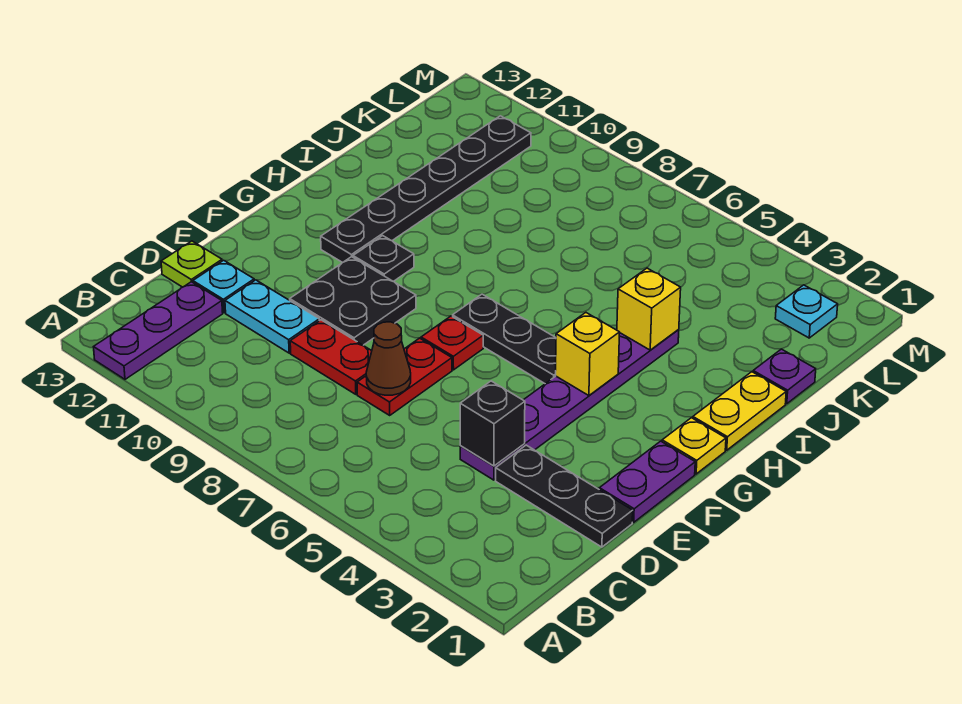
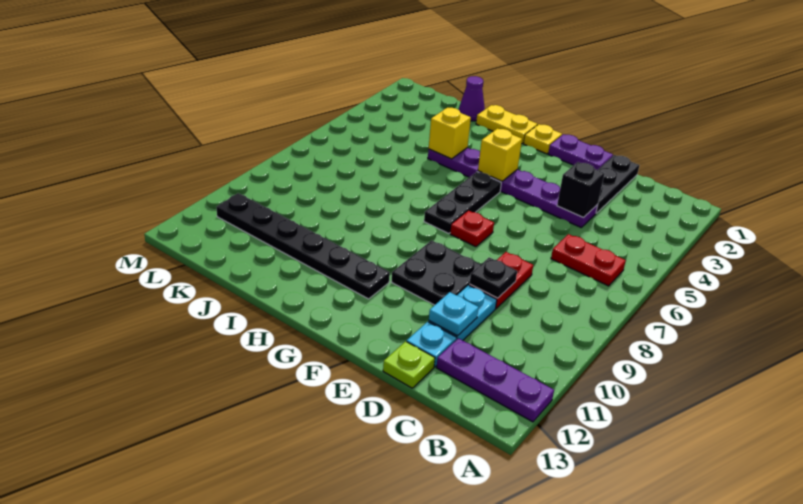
red plate D7:E7 level 1 -> red plate B6:C6 level 1
brown cone D7 level 2 -> none
black plate G10 level 1 -> black plate D9 level 2
purple plate J1 level 1 -> purple cone J1 level 1
cyan plate L2 level 1 -> cyan plate D11 level 2

